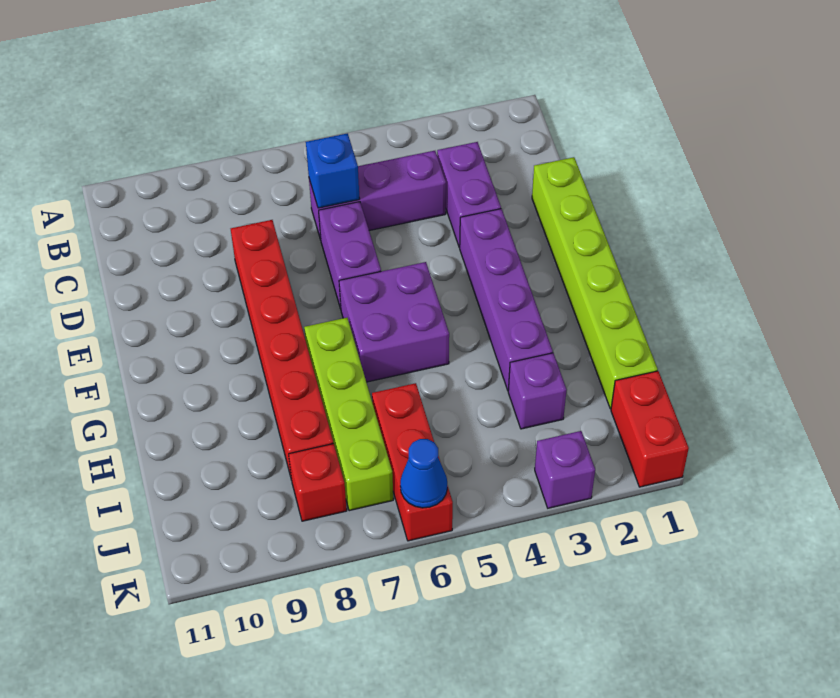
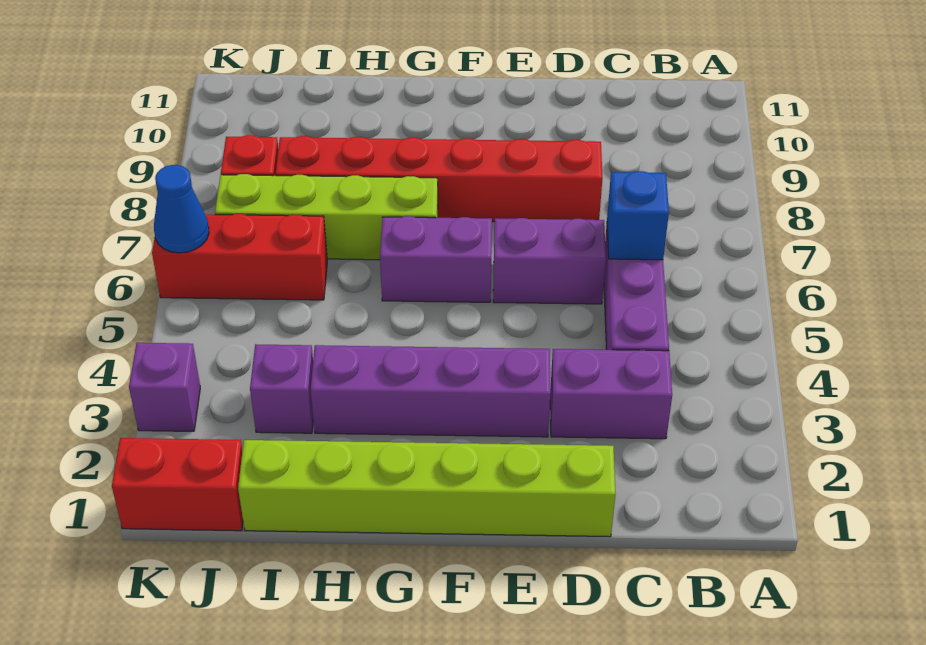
purple brick F5:G6 level 1 -> purple brick F6:G6 level 1

